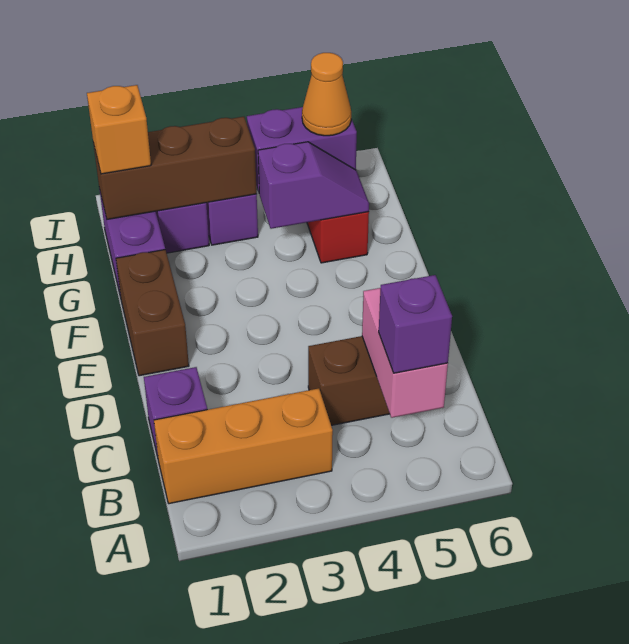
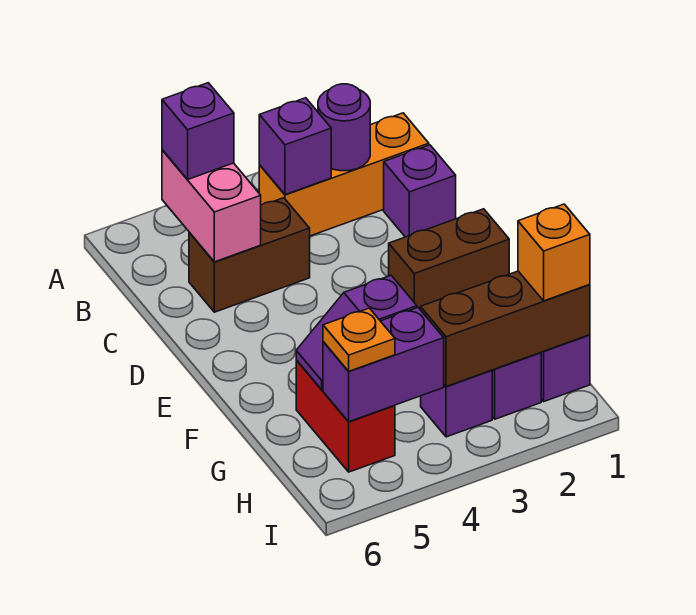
none -> purple round brick B2 level 2
none -> purple brick B3 level 2
brown brick E1:F1 level 1 -> brown brick E1:E2 level 1
orange cone H5 level 3 -> orange plate H5 level 3

